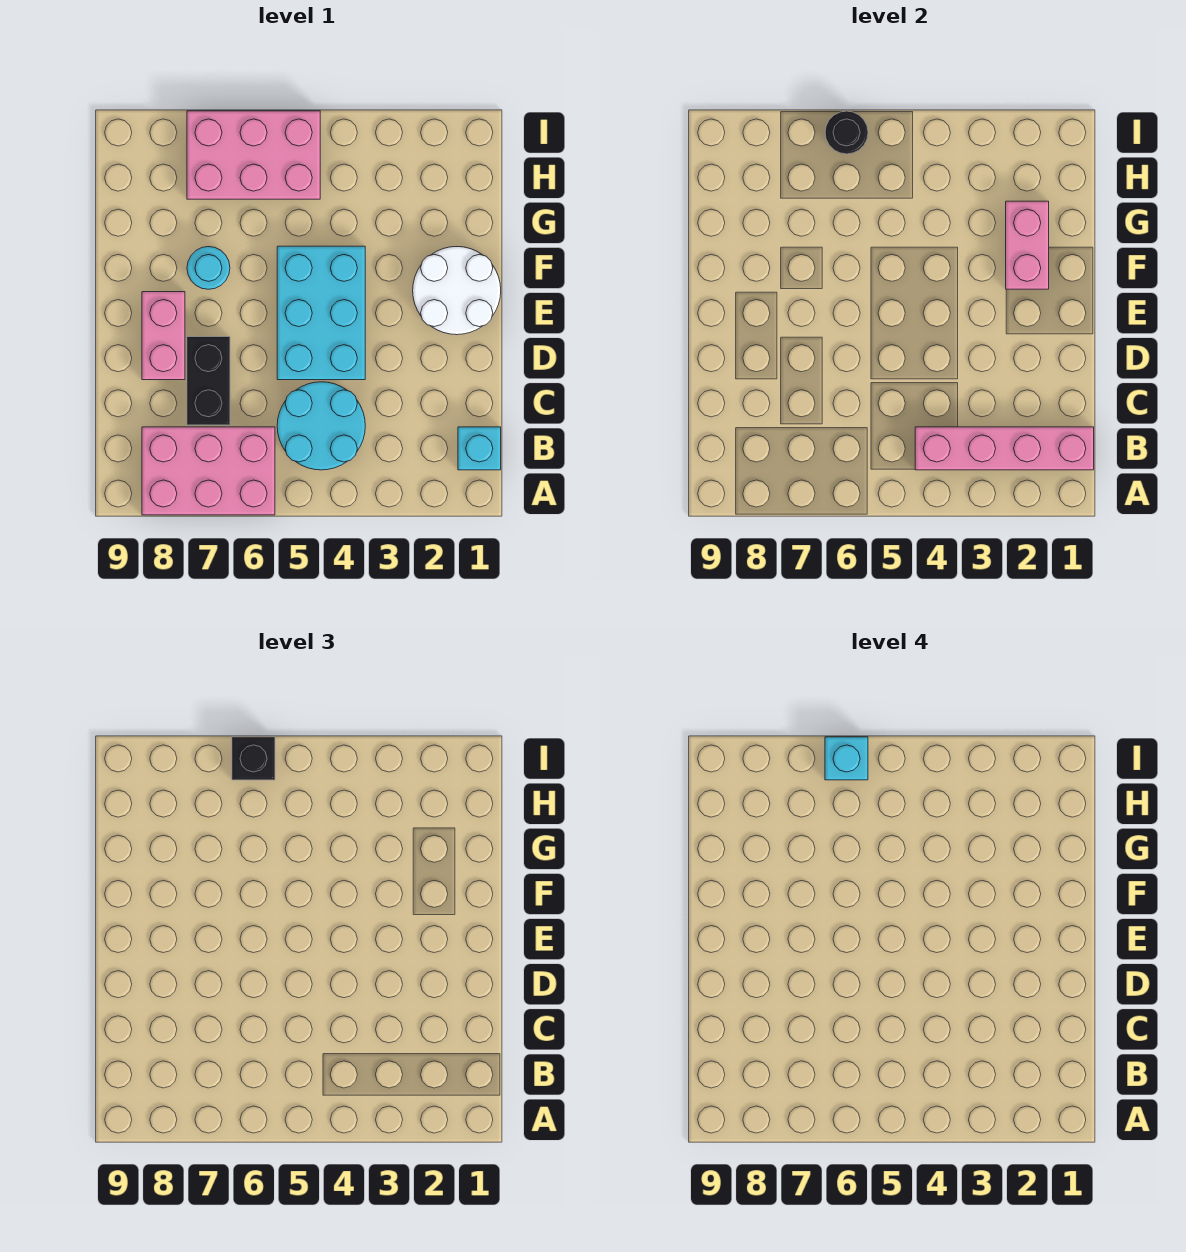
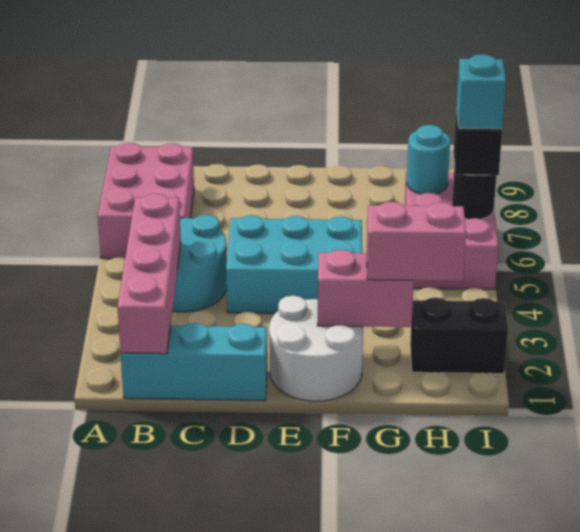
cyan brick B1 level 1 -> cyan brick B1:D1 level 1
black brick C7:D7 level 1 -> black brick H2:I2 level 1
pink brick D8:E8 level 1 -> pink brick G2:H2 level 3
cyan round brick F7 level 1 -> cyan round brick H7 level 2

